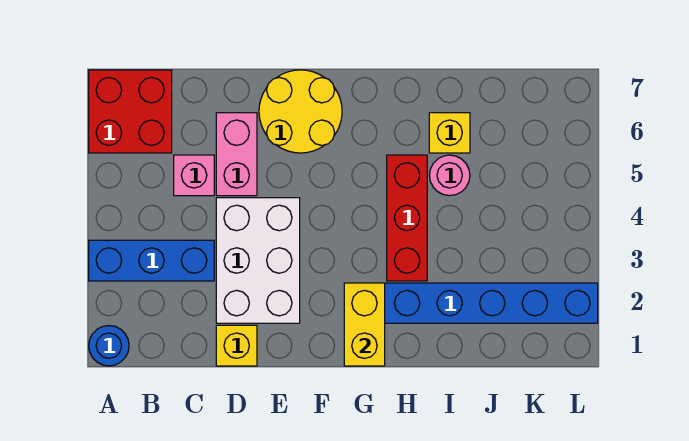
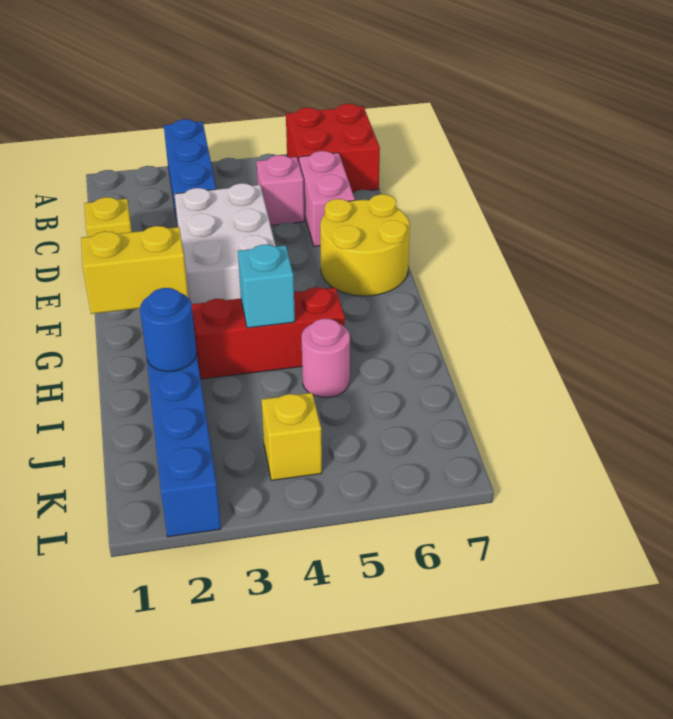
blue round brick A1 level 1 -> blue round brick I2 level 2
white brick D2:E4 level 1 -> white brick D3:F4 level 1
pink brick D5:D6 level 1 -> pink brick C6:D6 level 1
none -> cyan brick H4 level 2
yellow brick I6 level 1 -> yellow brick K4 level 1

